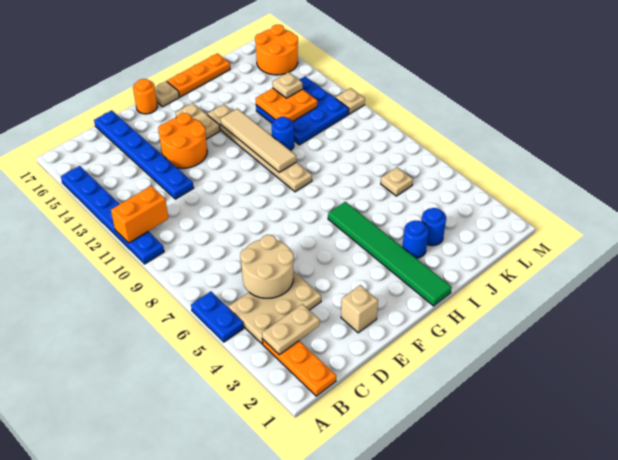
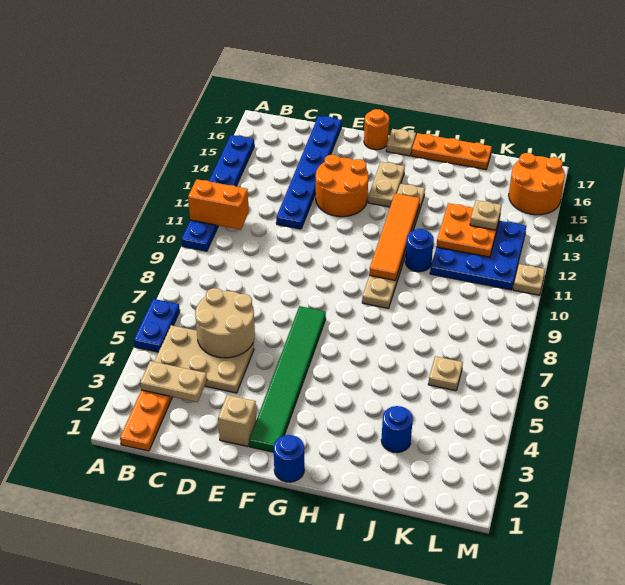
green tile H1:H6 level 1 -> green tile F2:F7 level 1
tan tile H10:H13 level 2 -> orange tile H10:H13 level 2
blue round brick I3 level 1 -> blue round brick G1 level 1

